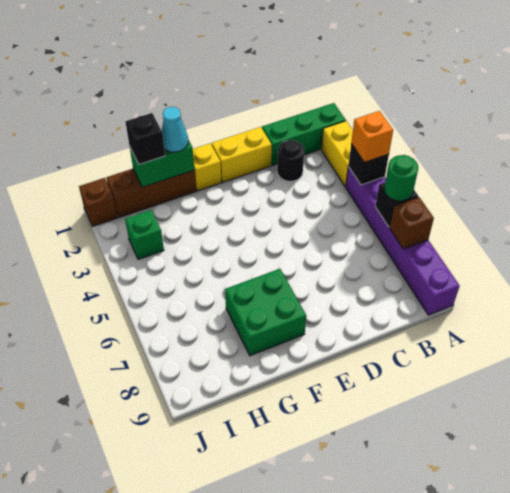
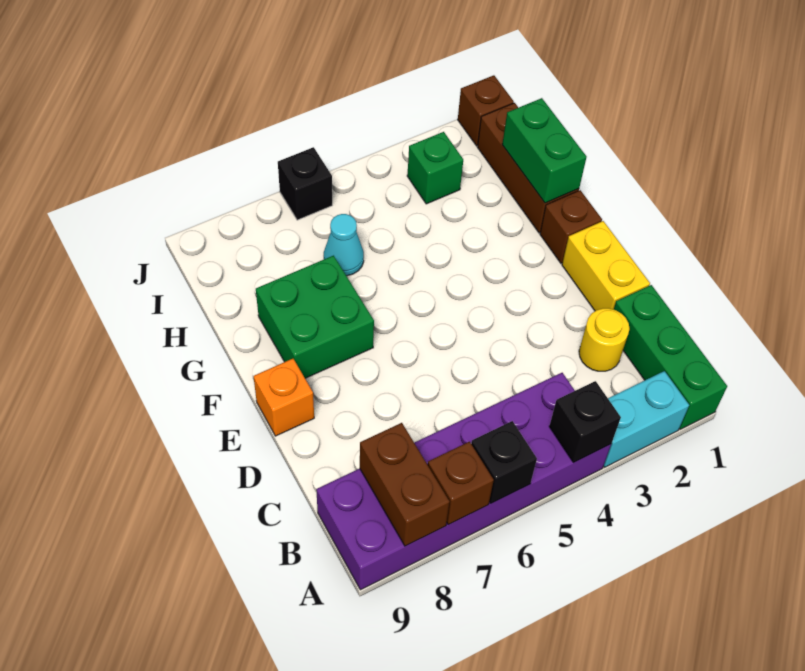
yellow brick A2:A3 level 1 -> cyan brick A2:A3 level 1
purple brick A4:A9 level 1 -> purple brick A4:B9 level 1
orange brick A4 level 3 -> orange brick E9 level 1
green round brick A6 level 3 -> none
none -> brown brick A8:B8 level 2
black round brick C2 level 1 -> yellow round brick C2 level 1
yellow brick F1 level 1 -> brown brick F1 level 1
cyan cone G1 level 3 -> cyan cone H6 level 1
black brick H1 level 3 -> black brick J6 level 1

